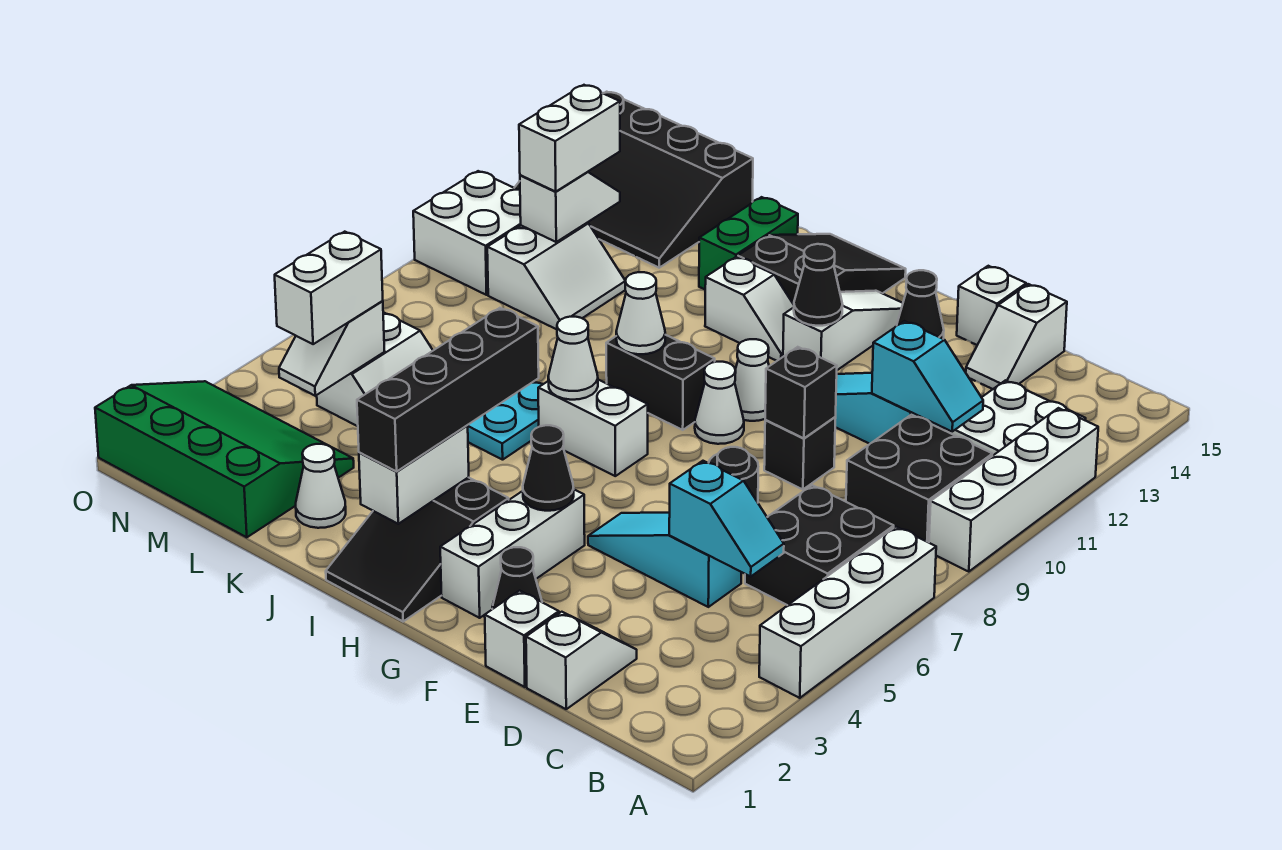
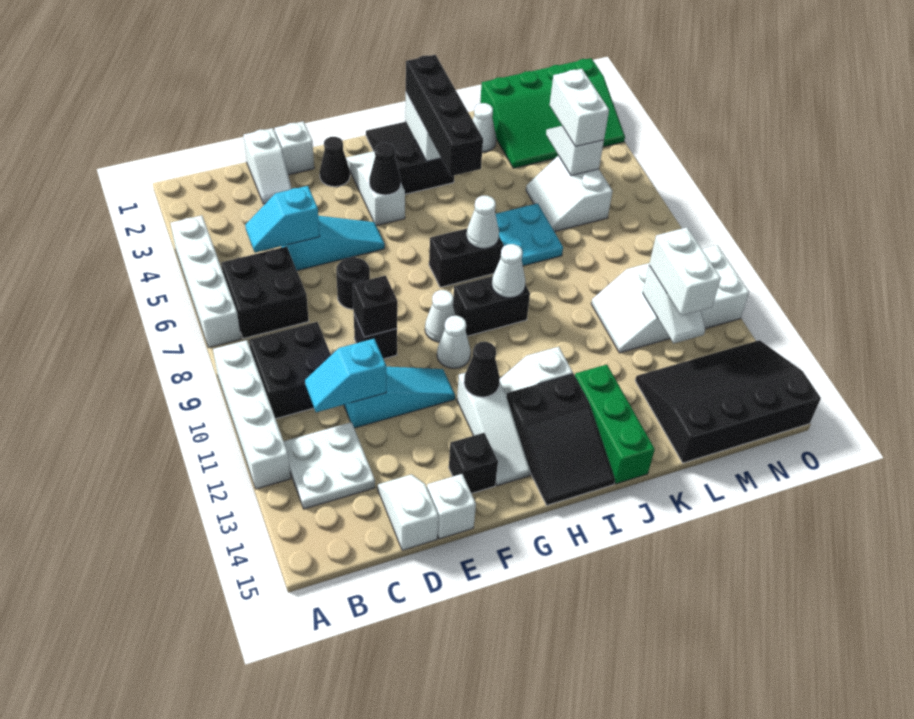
black cone F14 level 1 -> black brick F14 level 1
white brick G2:G4 level 1 -> white slope G2:G4 level 1 top 4
white brick H7:I7 level 1 -> black brick H7:I7 level 1
green brick J13:J14 level 1 -> green brick J13:J15 level 1

